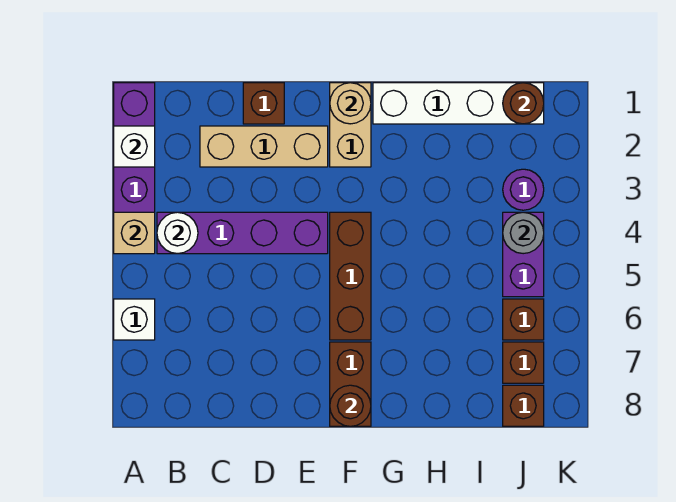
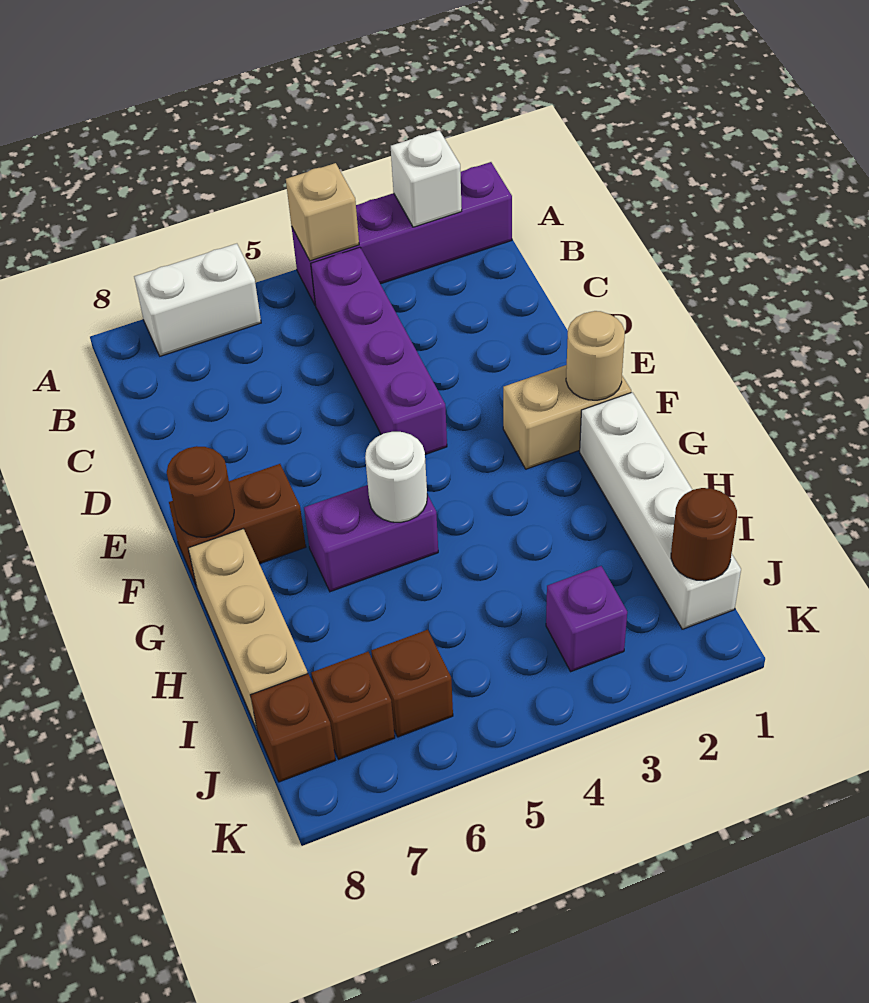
white brick A6 level 1 -> white brick A6:A7 level 1
white round brick B4 level 2 -> white round brick G5 level 2
tan brick C2:E2 level 1 -> tan brick G8:I8 level 1
brown brick D1 level 1 -> none
brown brick F4:F6 level 1 -> none
purple round brick J3 level 1 -> purple brick J3 level 1
purple brick J4:J5 level 1 -> purple brick G5:G6 level 1
grey round brick J4 level 2 -> none

